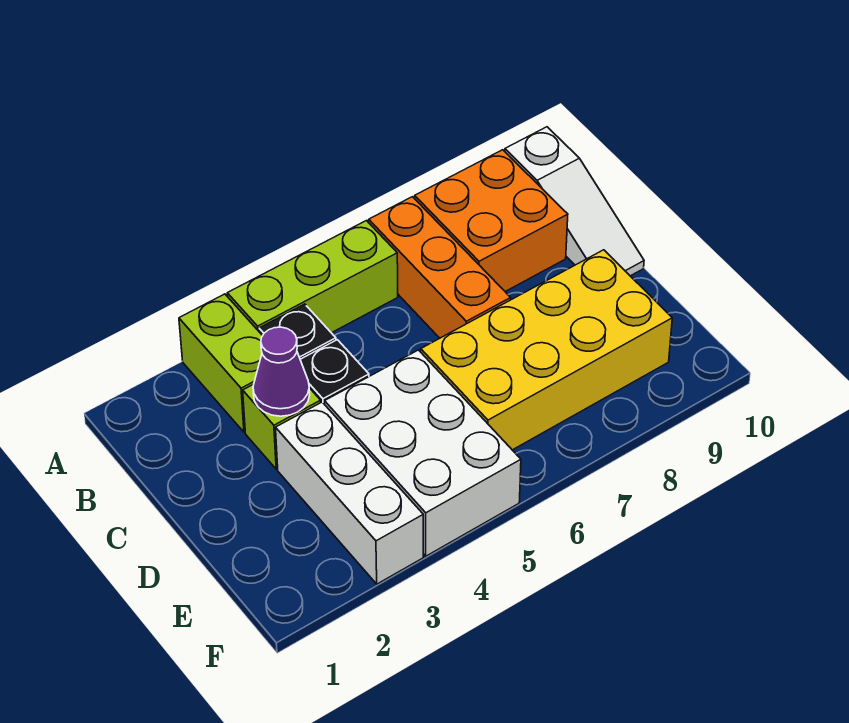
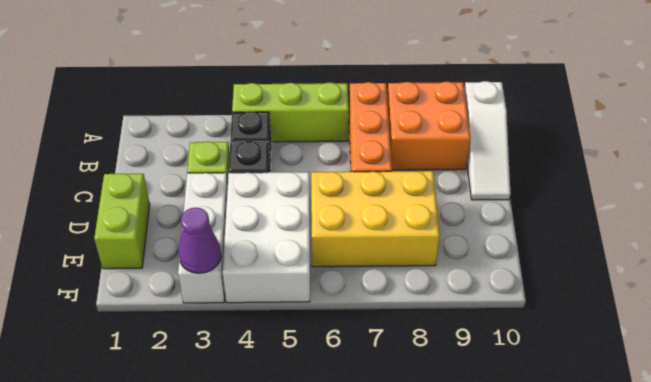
lime brick A3:B3 level 1 -> lime brick D1:E1 level 1
purple cone C3 level 2 -> purple cone F3 level 2
yellow brick D6:E9 level 1 -> yellow brick D6:E8 level 1

